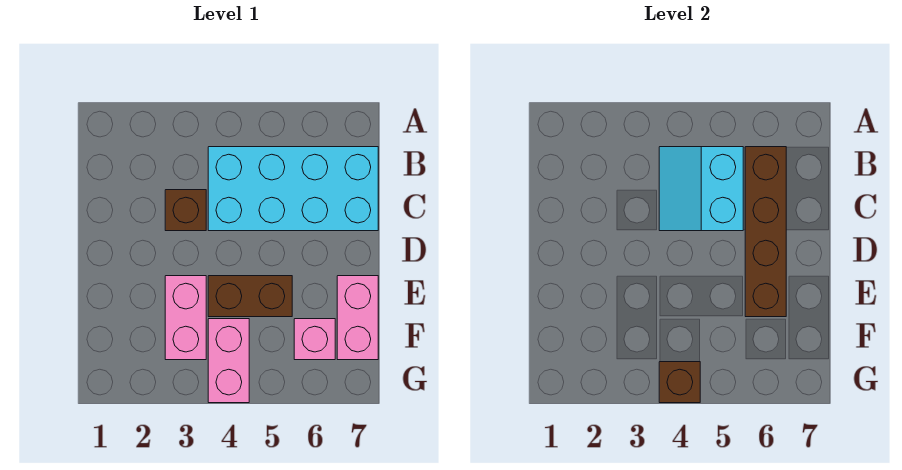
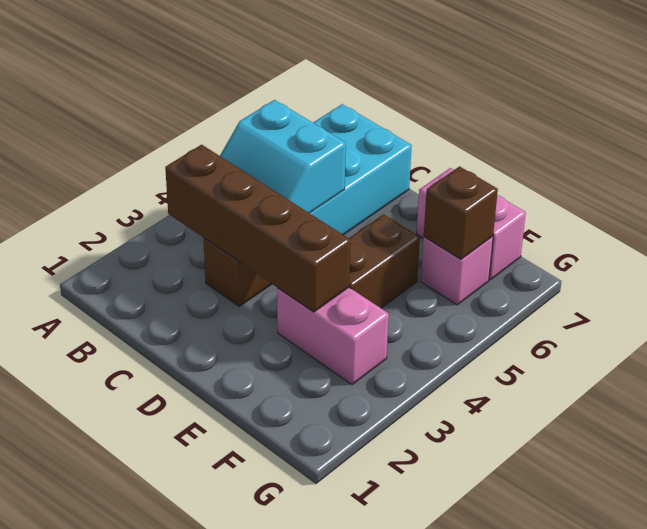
brown brick B6:E6 level 2 -> brown brick B3:E3 level 2
pink brick F4:G4 level 1 -> none
brown brick G4 level 2 -> brown brick F6 level 2

